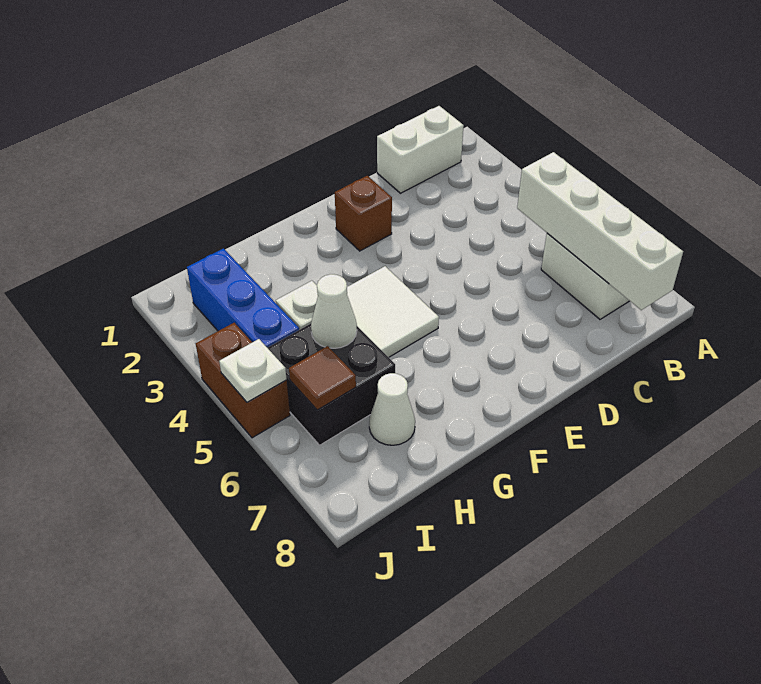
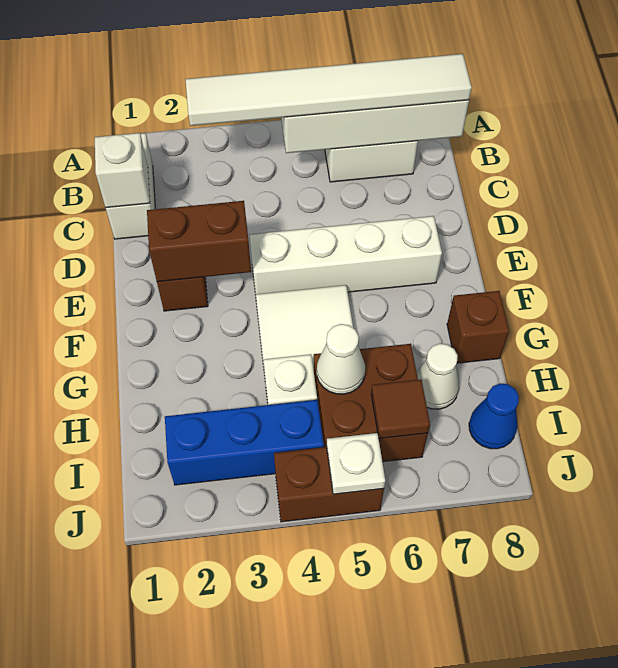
none -> white tile B3:B8 level 3
none -> white brick C1 level 2
none -> brown brick E2:E3 level 2
none -> white brick E4:E7 level 1
none -> brown brick G8 level 1
black brick H5:I6 level 1 -> brown brick H5:I6 level 1
none -> blue cone I8 level 1

